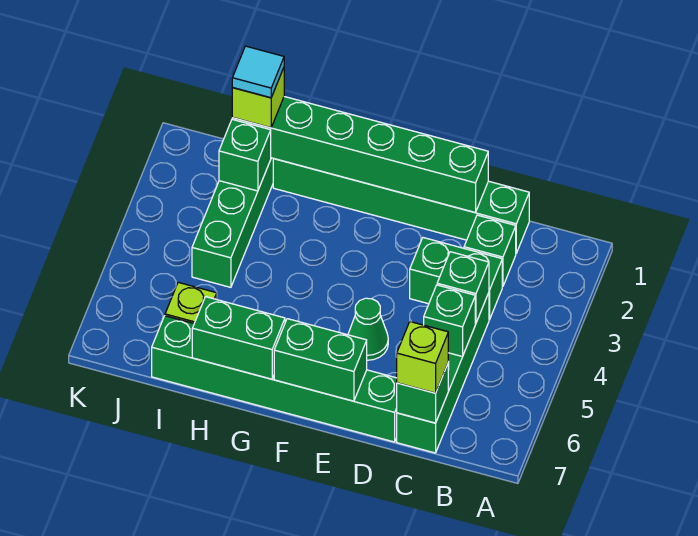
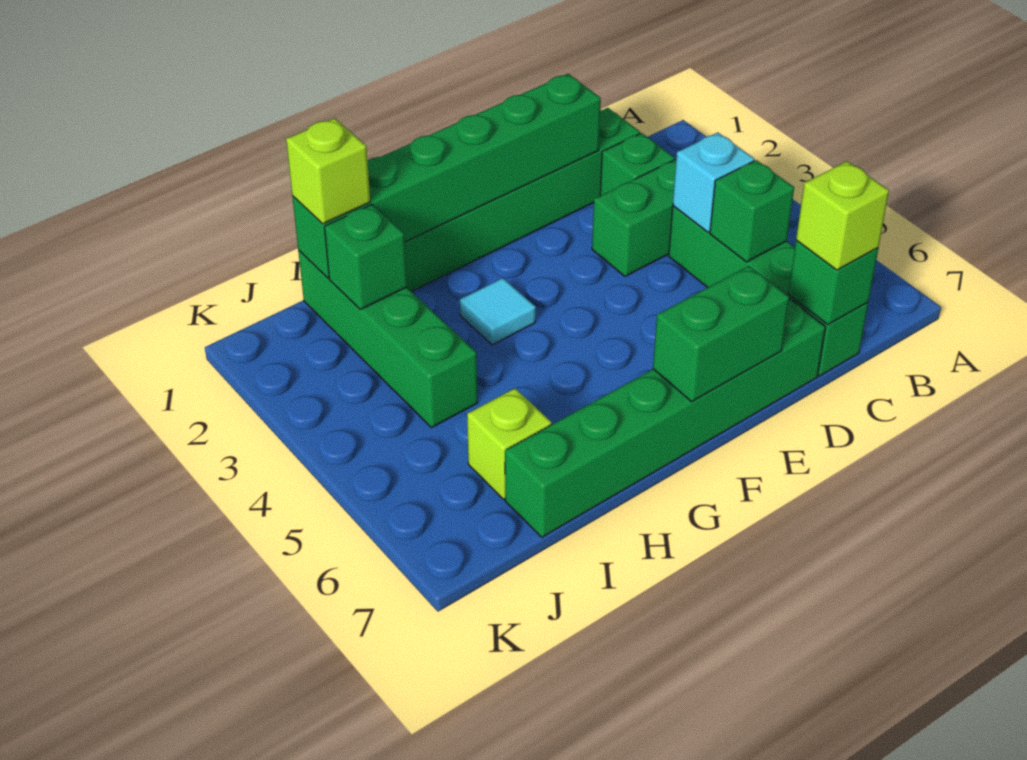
green brick C4 level 2 -> cyan brick C4 level 2
green cone E5 level 1 -> none
green brick G7:H7 level 2 -> none
cyan tile I1 level 4 -> cyan tile G3 level 1

